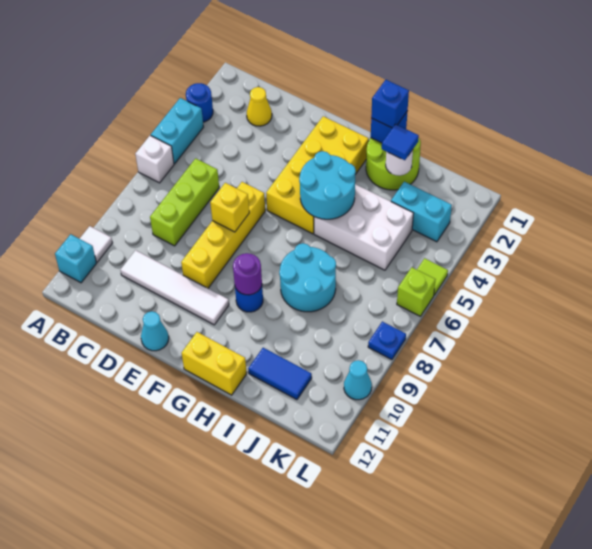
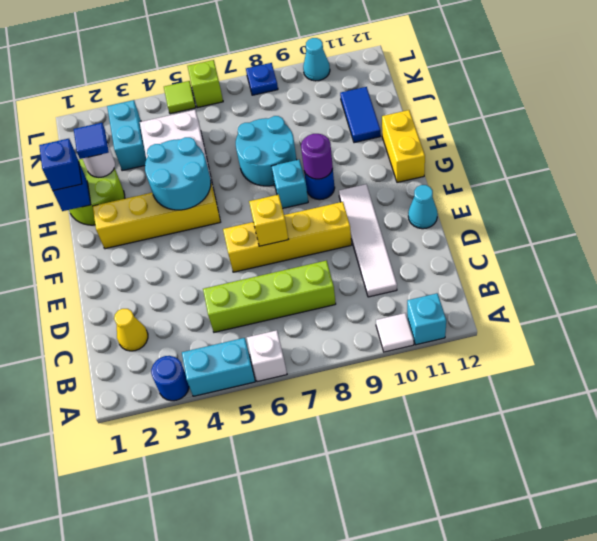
lime brick C6:C8 level 1 -> lime brick C5:C8 level 1
yellow brick F2:G5 level 1 -> yellow brick G2:G5 level 1
none -> cyan brick G8 level 1

